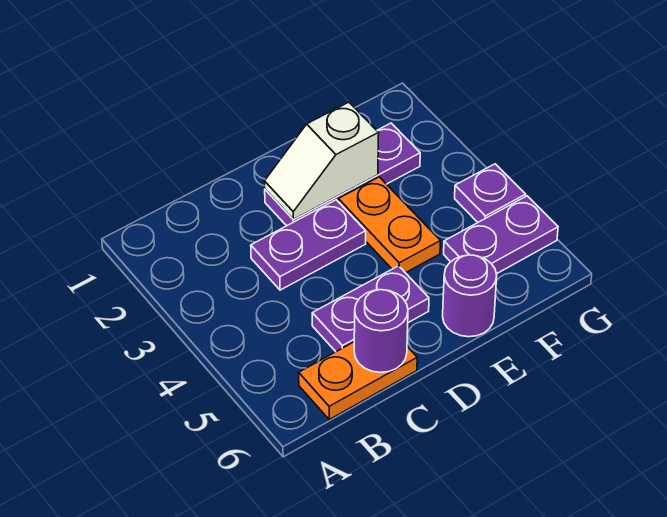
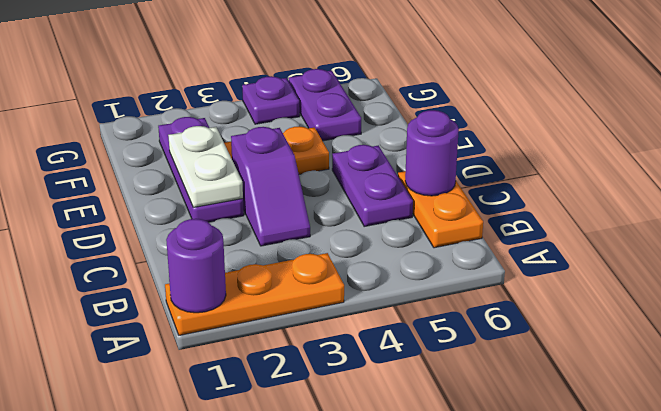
none -> orange plate A1:A3 level 1
purple plate C3:D3 level 1 -> purple slope C3:D3 level 1 top D
white slope D2:E2 level 2 top E -> white plate D2:E2 level 2
purple round brick E6 level 1 -> purple round brick A1 level 2

